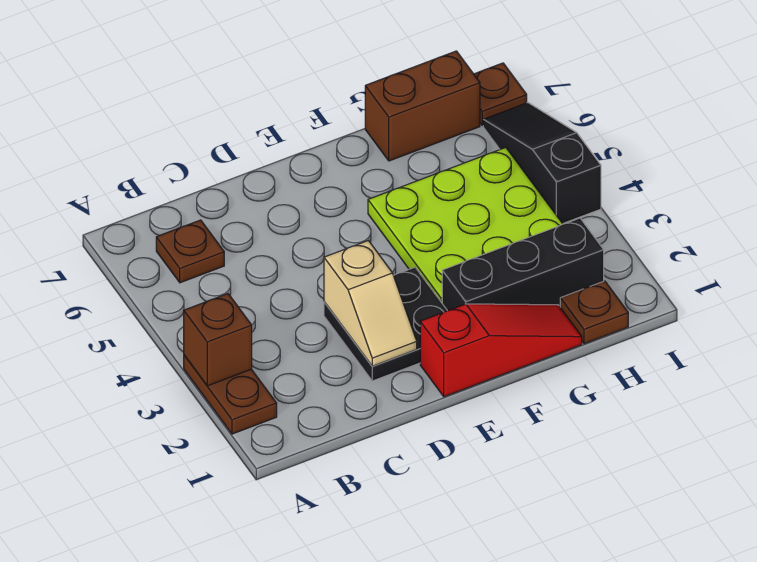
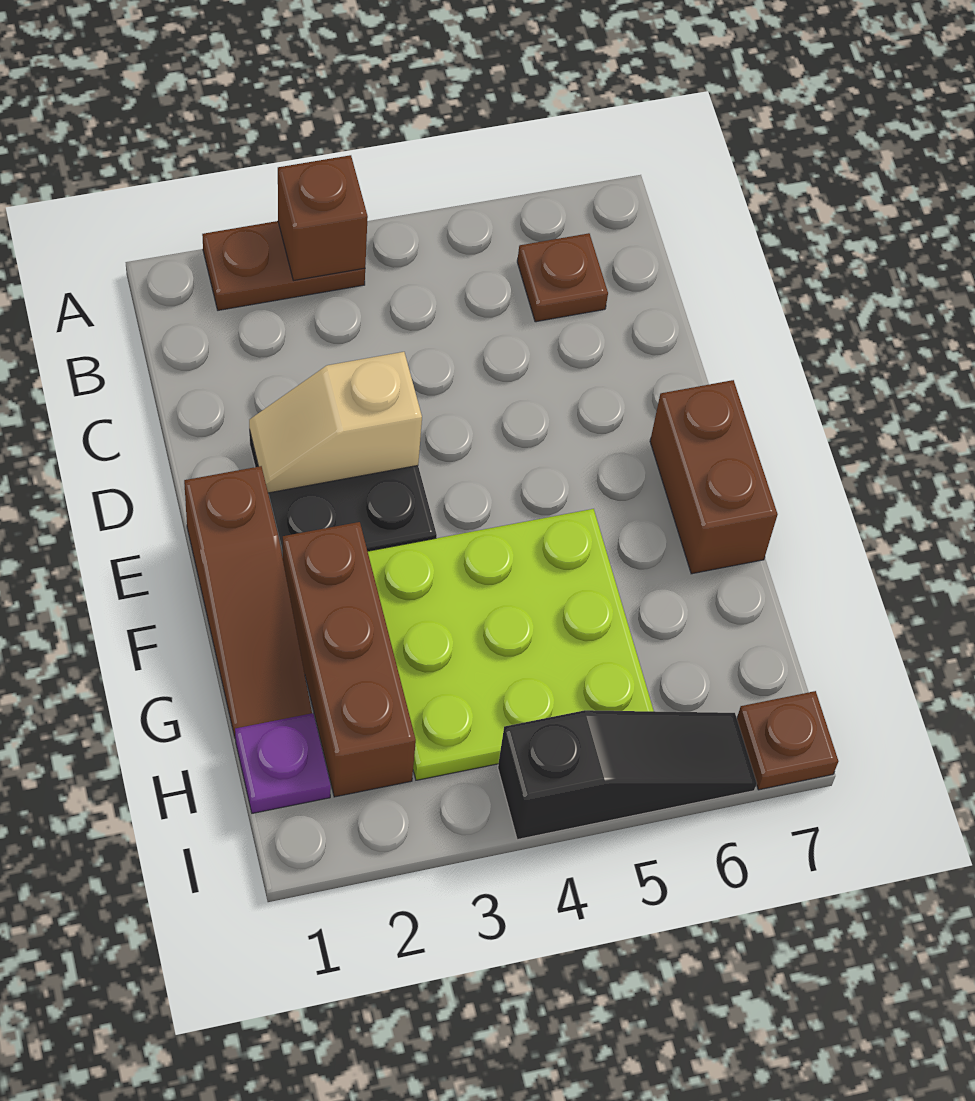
red slope E1:G1 level 1 top E -> brown slope E1:G1 level 1 top E
black brick F2:H2 level 1 -> brown brick F2:H2 level 1
brown brick G7:H7 level 1 -> brown brick E7:F7 level 1
brown plate H1 level 1 -> purple plate H1 level 1

